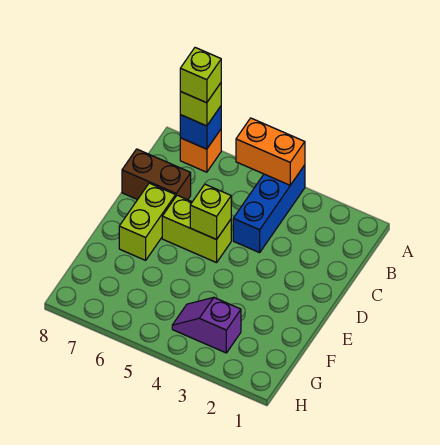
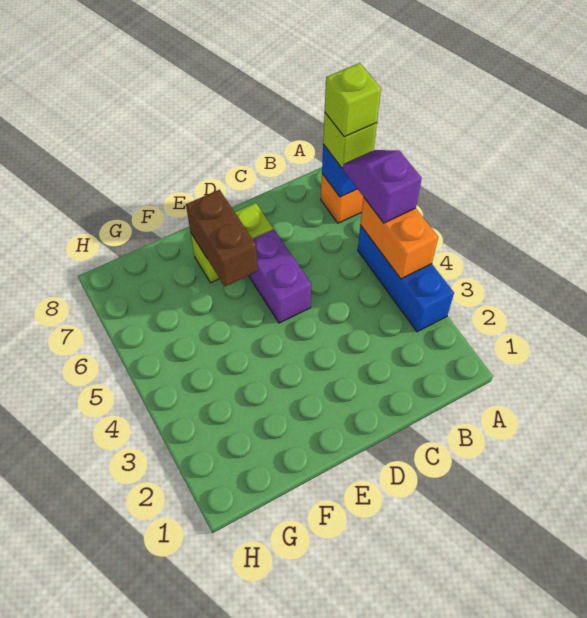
blue brick A4:C4 level 1 -> blue brick A3:A5 level 1
brown brick C7:C8 level 1 -> brown brick E6:E7 level 2
lime brick D5:D6 level 1 -> purple brick D5:D6 level 1
lime brick D5 level 2 -> none
purple slope G3:G4 level 1 top 3 -> purple slope A5:A6 level 3 top 5

